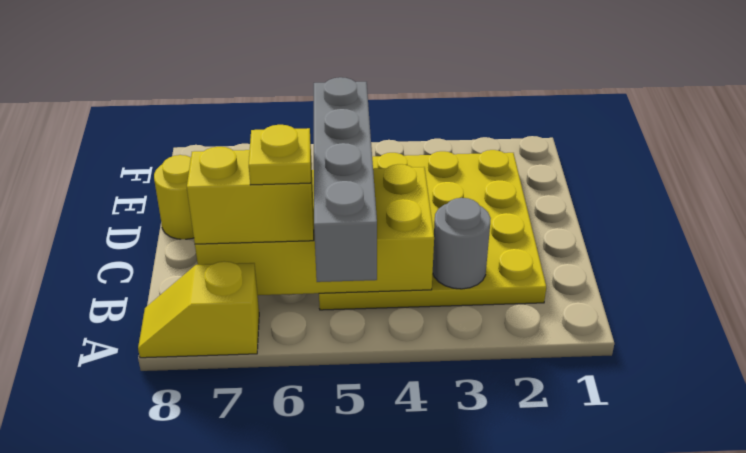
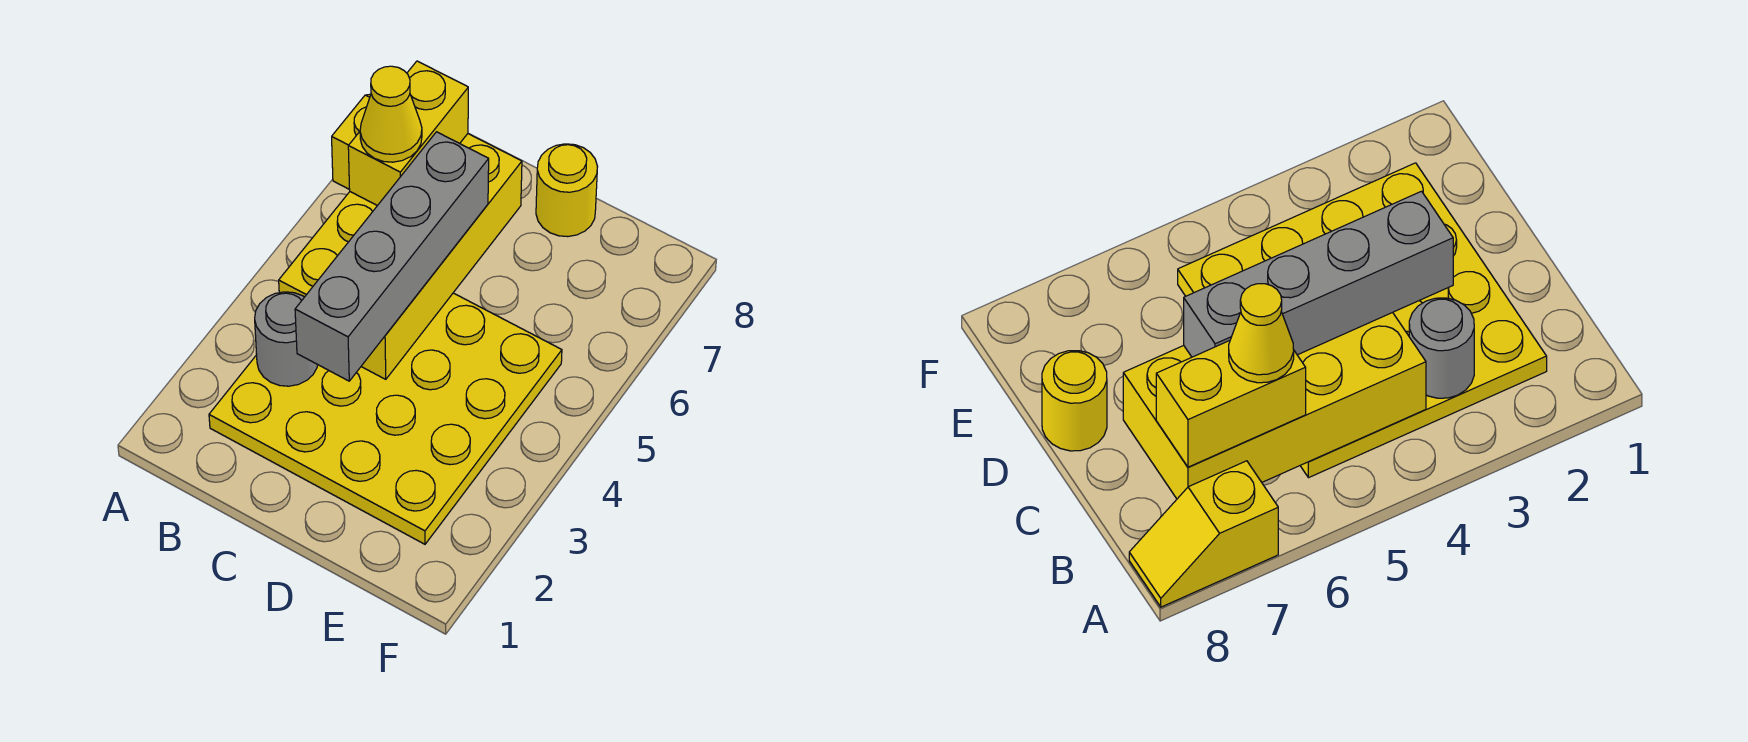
grey brick A5:D5 level 3 -> grey brick C3:C6 level 3
yellow plate B6 level 4 -> yellow cone B6 level 4

